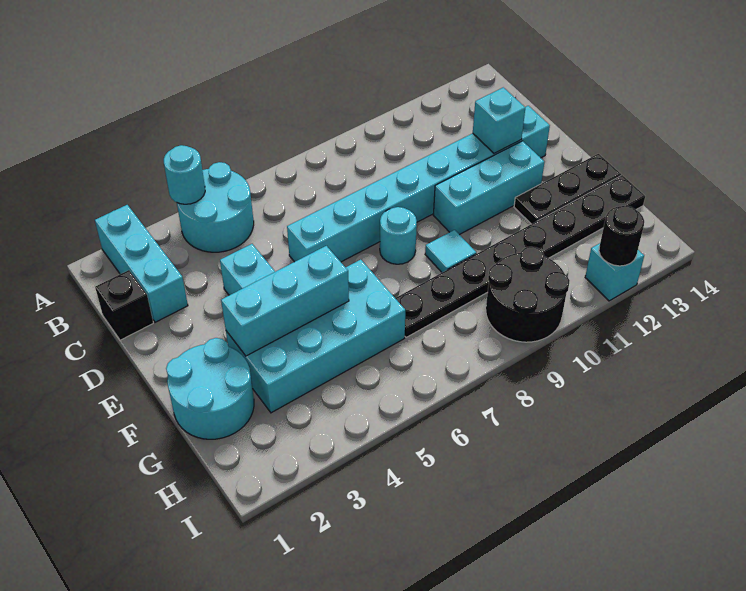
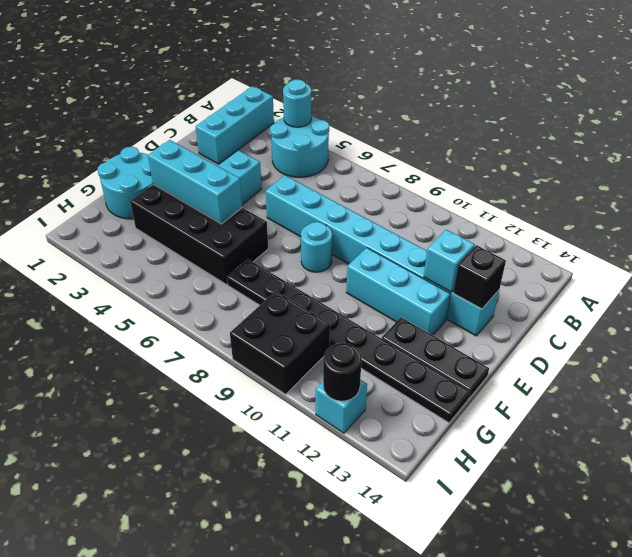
black brick C1 level 1 -> black brick D13 level 2
cyan brick F3:G6 level 1 -> black brick F3:G6 level 1
cyan tile F9 level 1 -> none
black round brick H9:I10 level 1 -> black brick H9:I10 level 1

